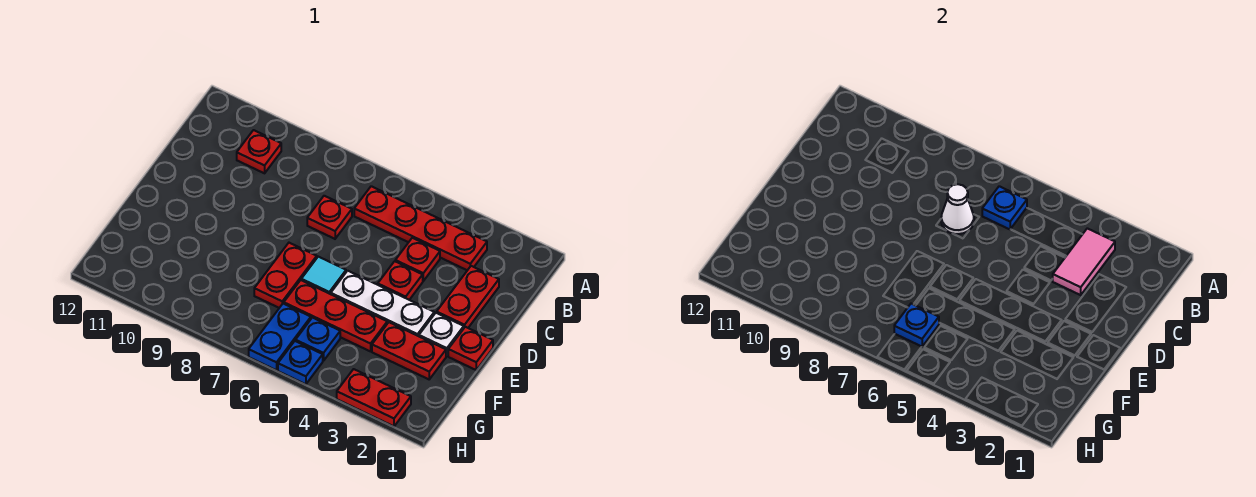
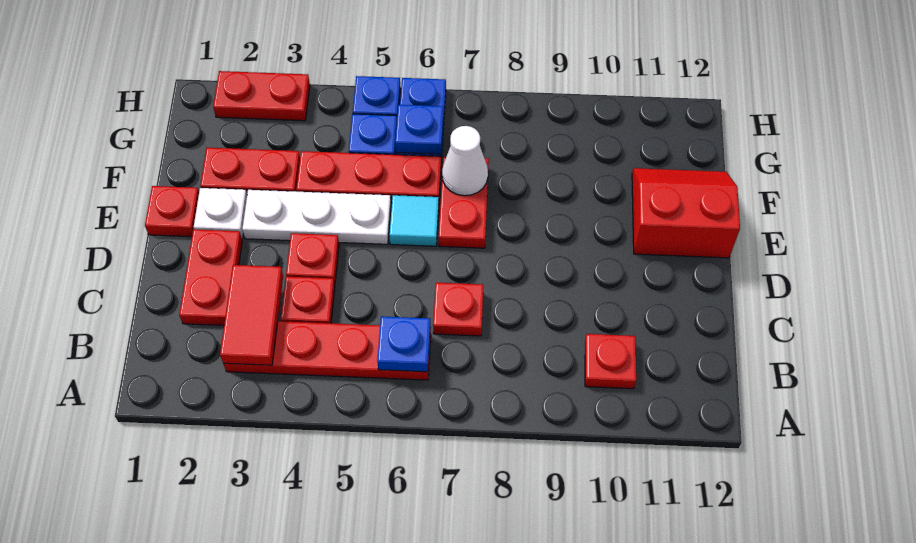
pink tile B3:C3 level 2 -> red tile B3:C3 level 2
white cone C7 level 2 -> white cone F7 level 2
none -> red slope E11:F12 level 1 top E

